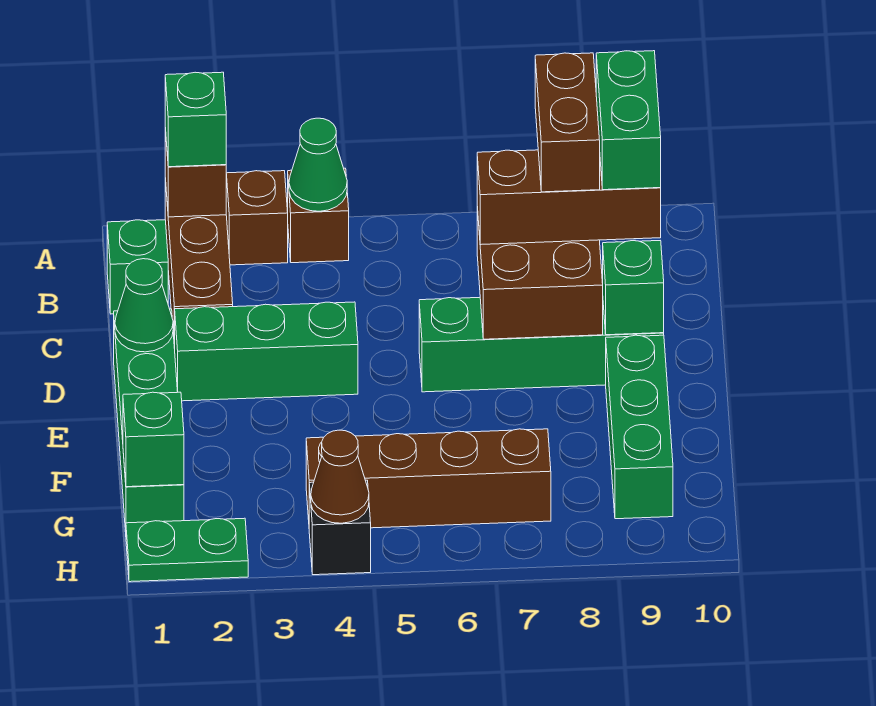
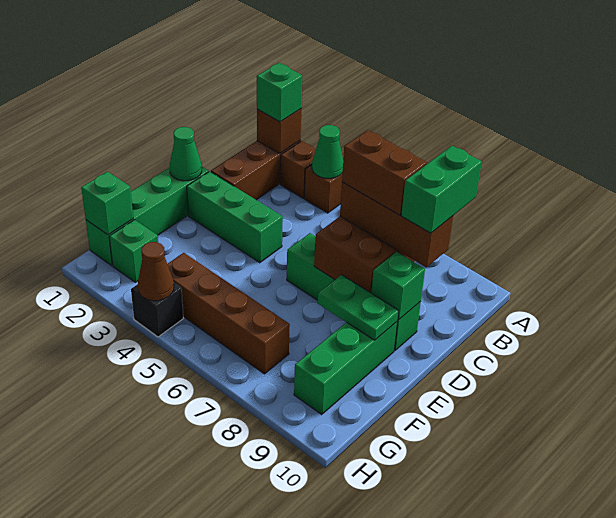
green brick B1 level 1 -> green brick G2 level 1
brown brick B8:C8 level 4 -> brown brick C7:C8 level 4
green plate H1:H2 level 1 -> green plate E8:E9 level 2

